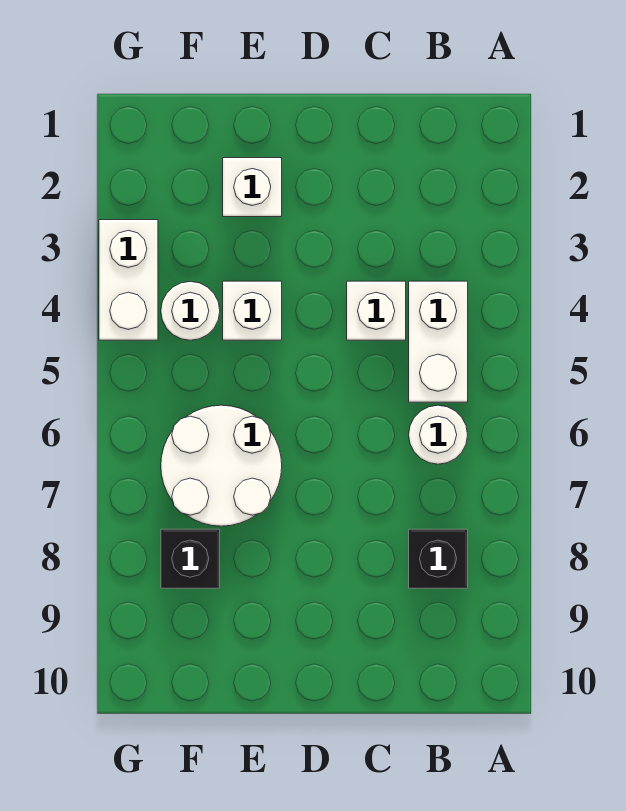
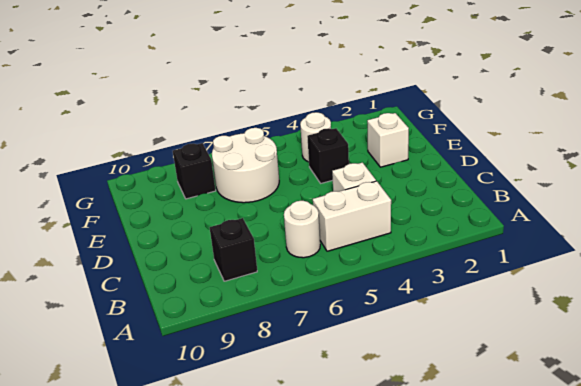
white brick E4 level 1 -> black brick E4 level 1
white brick G3:G4 level 1 -> none

